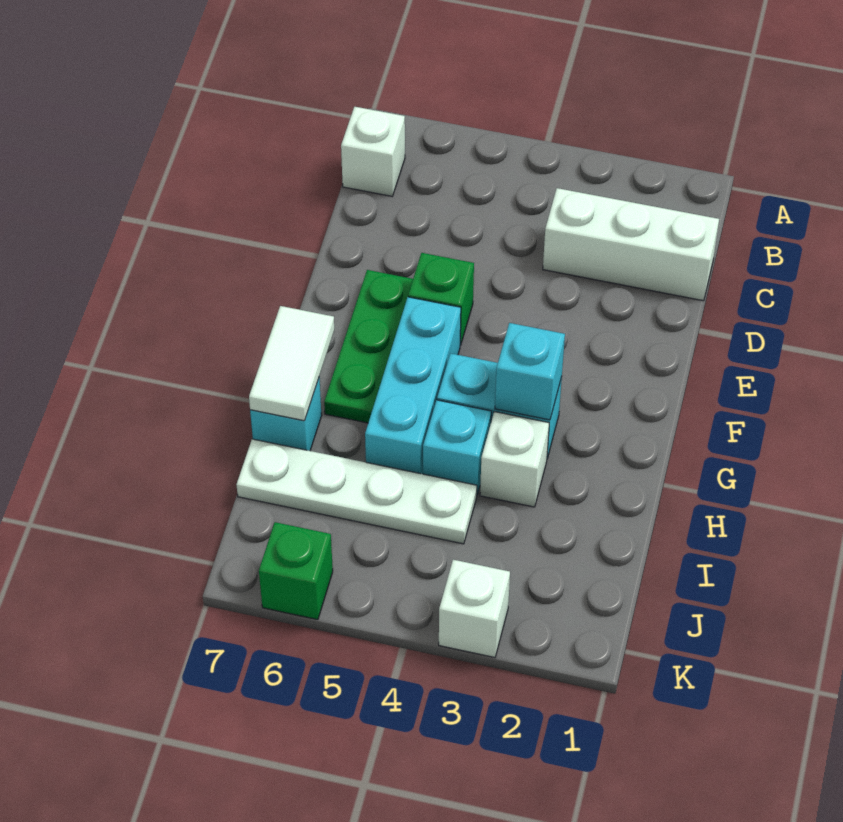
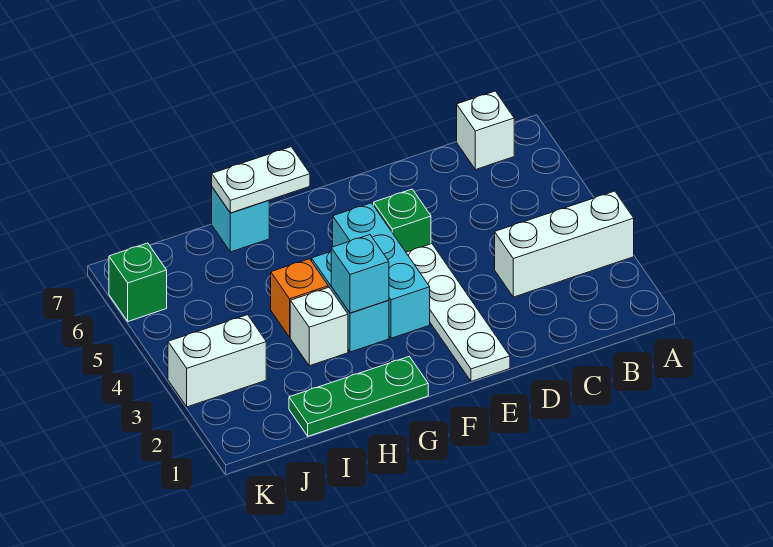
white brick C1:C3 level 1 -> white brick A3:C3 level 1
green plate E6:G6 level 1 -> green plate G1:I1 level 1
cyan brick F5:H5 level 1 -> cyan brick F3:F5 level 1
white tile G7:H7 level 2 -> white plate G7:H7 level 2
cyan brick H4 level 1 -> orange brick H4 level 1
white plate I4:I7 level 1 -> white plate E1:E4 level 1
white brick K3 level 1 -> white brick J3:K3 level 1

